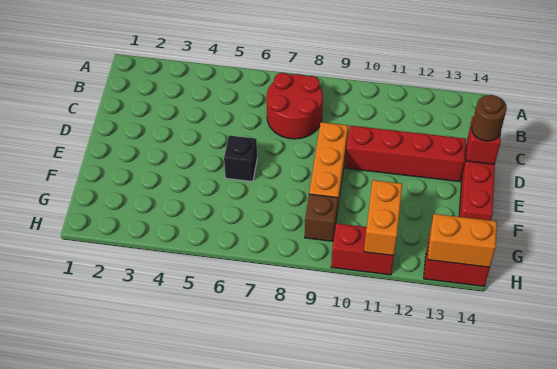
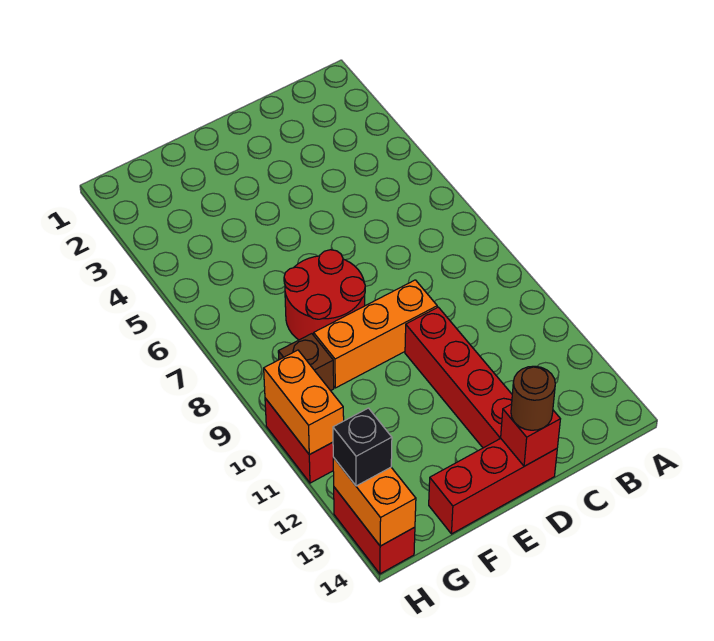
red round brick B7:C8 level 1 -> red round brick E7:F8 level 1
black brick E6 level 1 -> black brick H13 level 3
orange brick G11:H11 level 2 -> orange brick H10:H11 level 2

